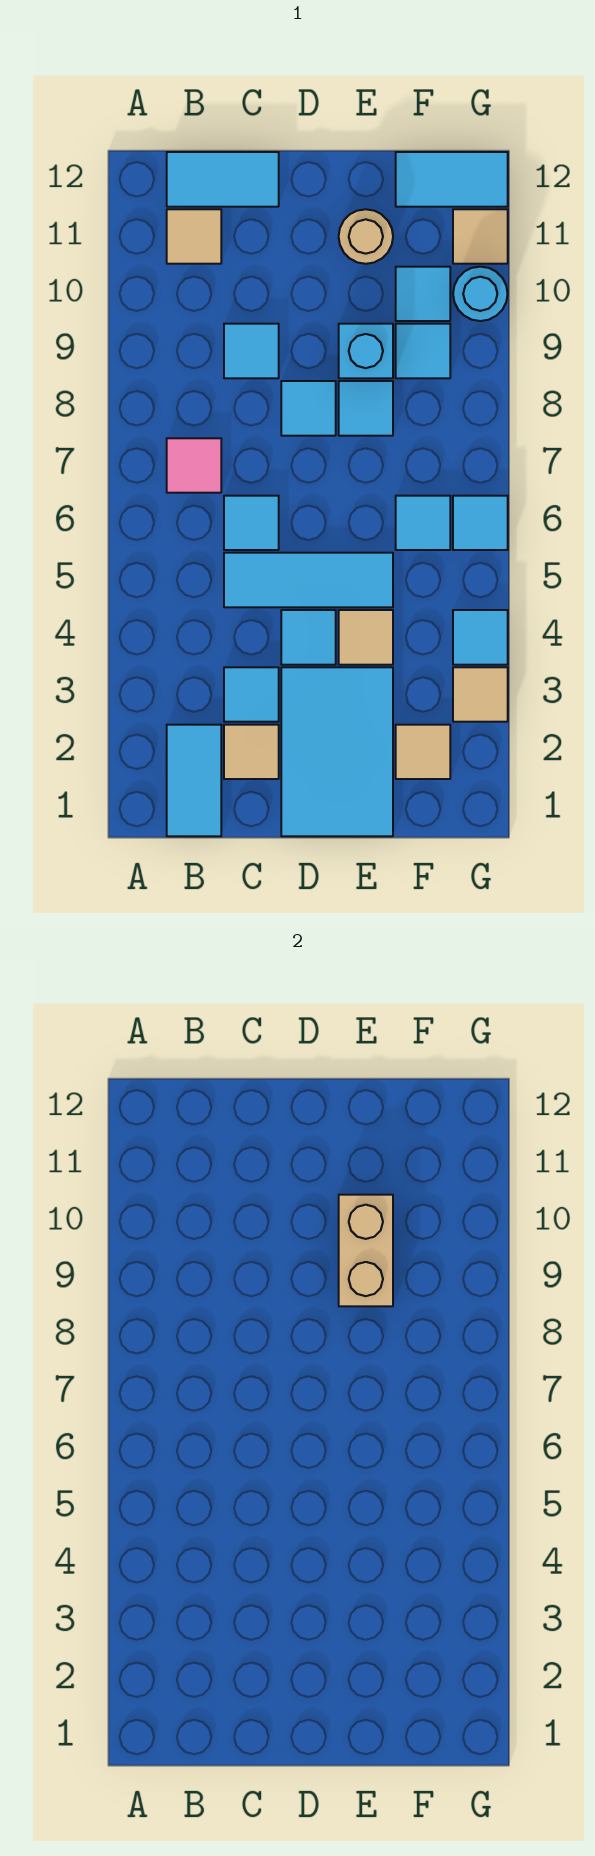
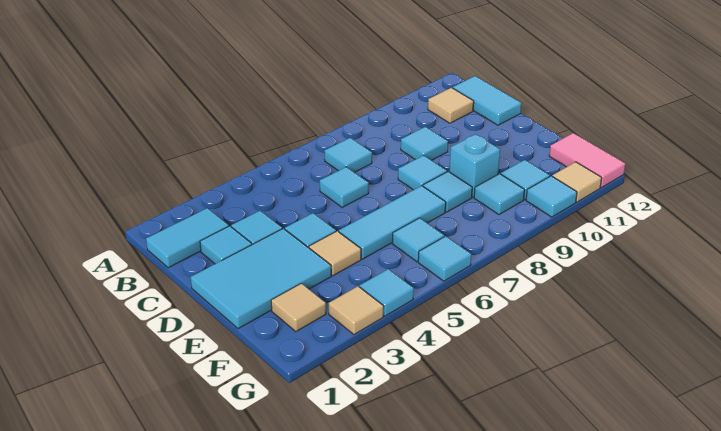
pink tile B7 level 1 -> cyan tile B7 level 1
tan tile C2 level 1 -> cyan tile C2 level 1
cyan tile C5:E5 level 1 -> cyan tile E5:E7 level 1
tan brick E9:E10 level 2 -> none
tan round brick E11 level 1 -> none
cyan tile F12:G12 level 1 -> pink tile F12:G12 level 1
cyan round brick G10 level 1 -> cyan tile G10 level 1

